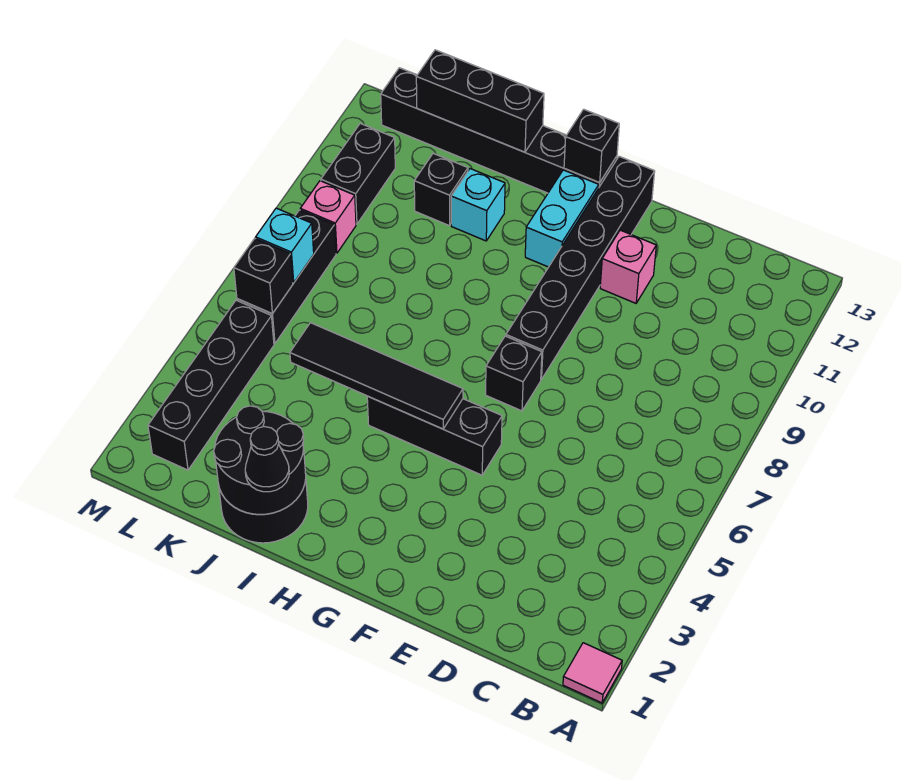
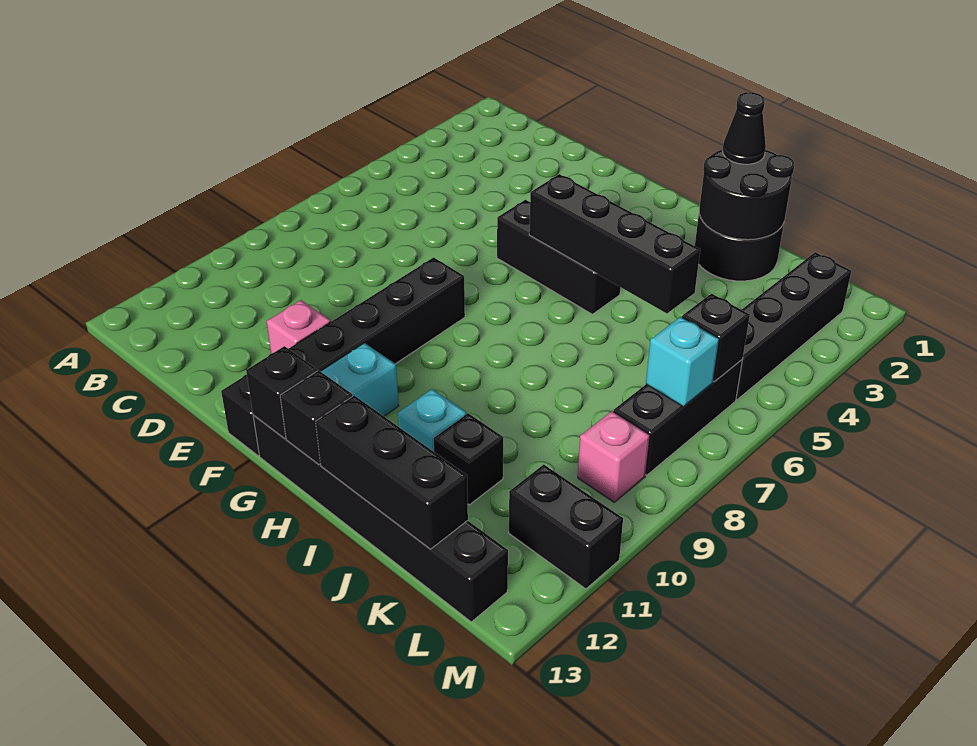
pink tile A1 level 1 -> none
black brick F7 level 1 -> black brick H13 level 2
black tile G5:J5 level 2 -> black brick G5:J5 level 2
black brick L10:L11 level 1 -> black brick L11:M11 level 1

